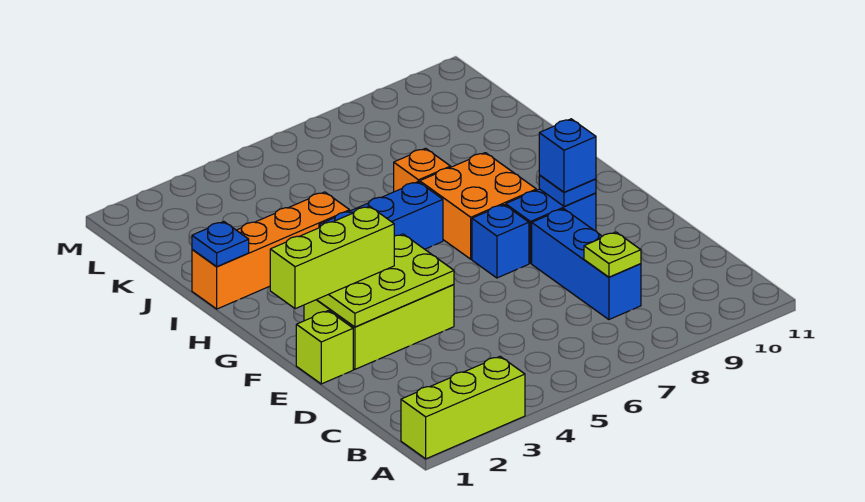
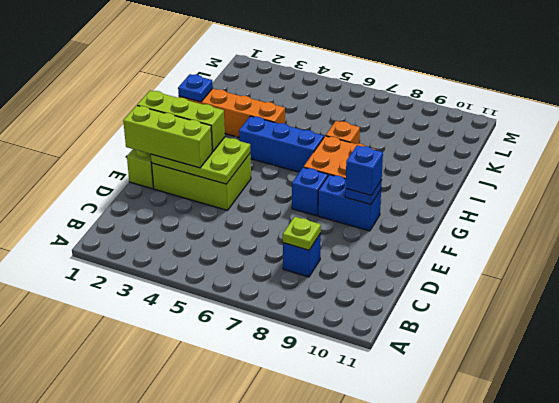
lime brick A1:A3 level 1 -> lime brick E1:E3 level 3
blue brick C8:E8 level 1 -> blue brick C8 level 1

